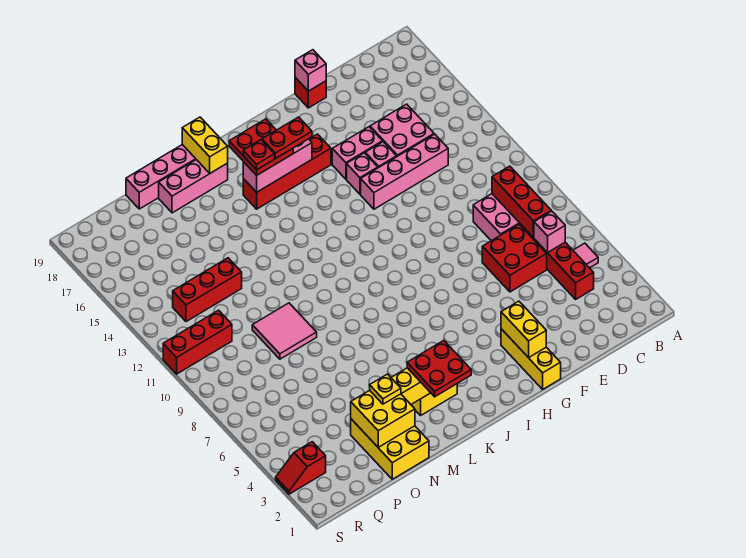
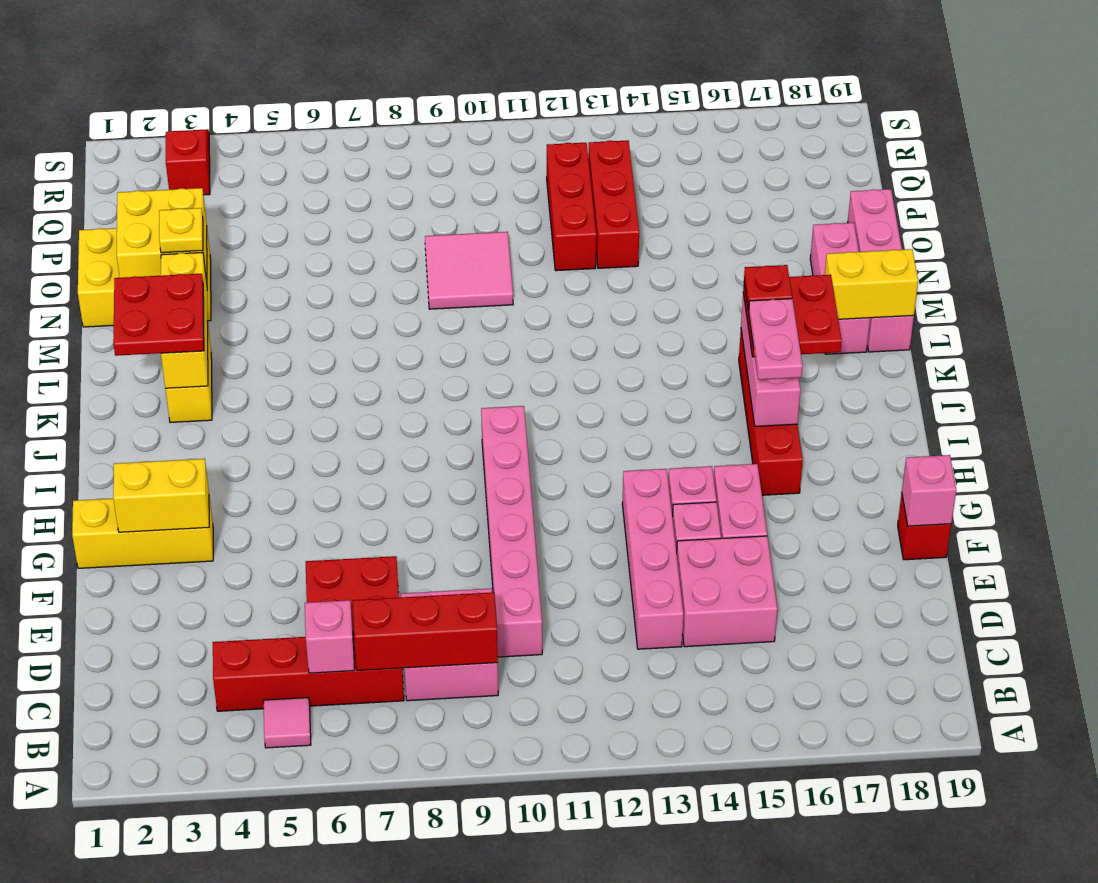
none -> pink brick D10:I10 level 1
red plate I16:J16 level 4 -> pink plate I16:J16 level 4
red brick Q11:S11 level 1 -> red brick O12:Q12 level 1

